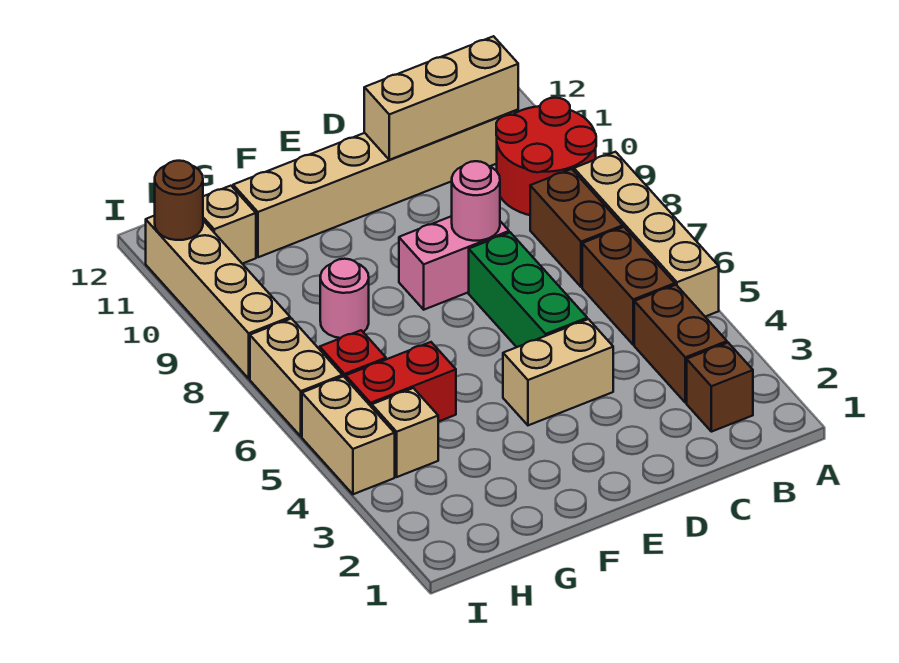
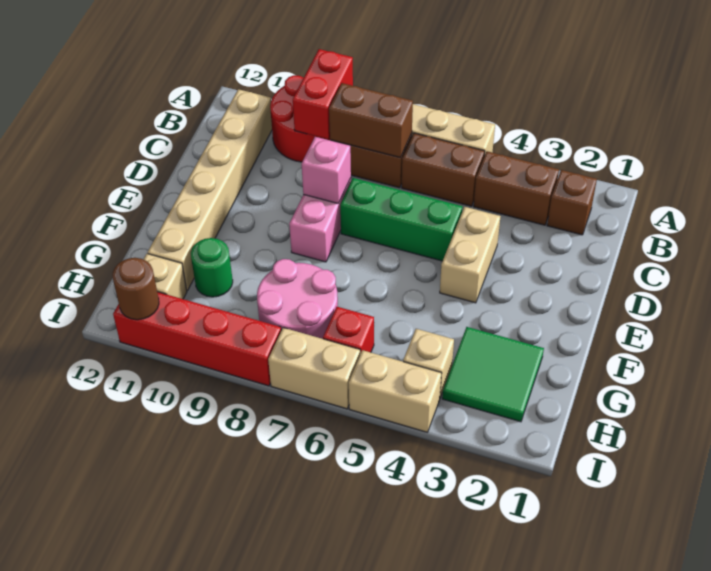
none -> brown brick B7:B8 level 2
tan brick B11:D11 level 2 -> none
pink round brick D8 level 2 -> pink brick D8 level 2
none -> green tile G2:H3 level 1
red brick G5:H5 level 1 -> red brick A9:B9 level 2
pink round brick G8 level 1 -> pink round brick G7:H8 level 1
none -> green round brick G10 level 1
tan brick I8:I11 level 1 -> red brick I8:I11 level 1

